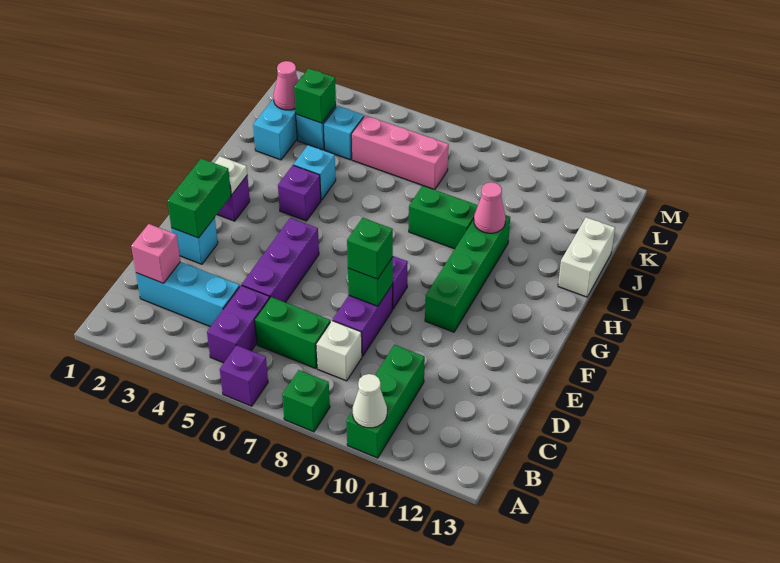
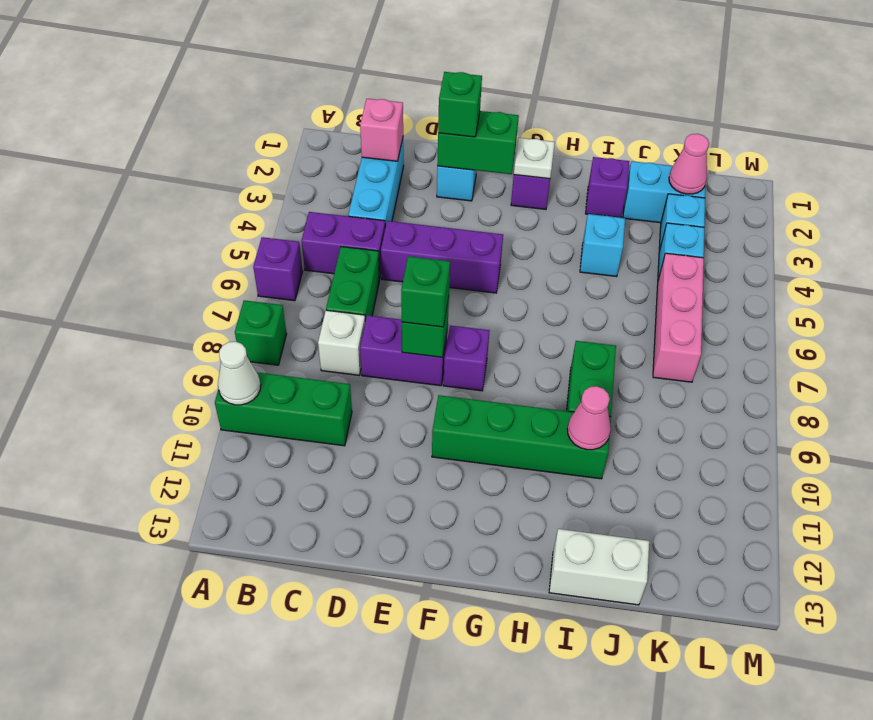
purple brick H4 level 1 -> purple brick I2 level 1
green brick K3 level 2 -> green brick E2 level 3

